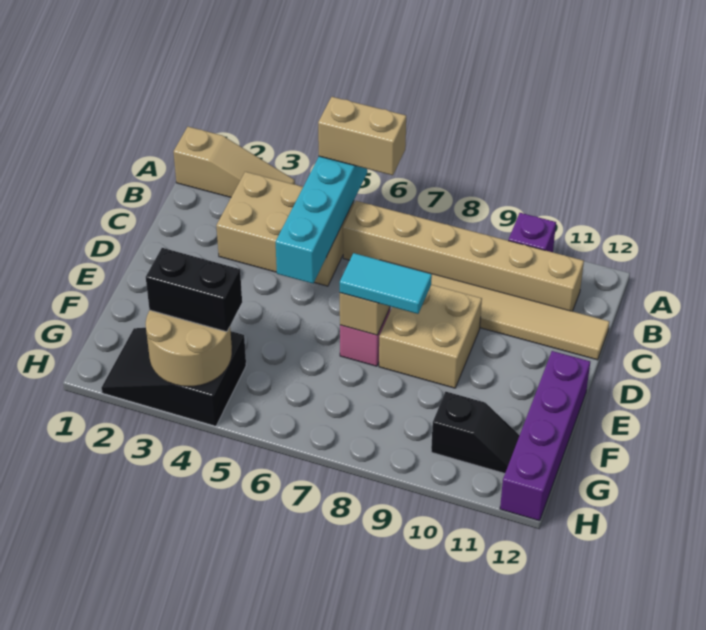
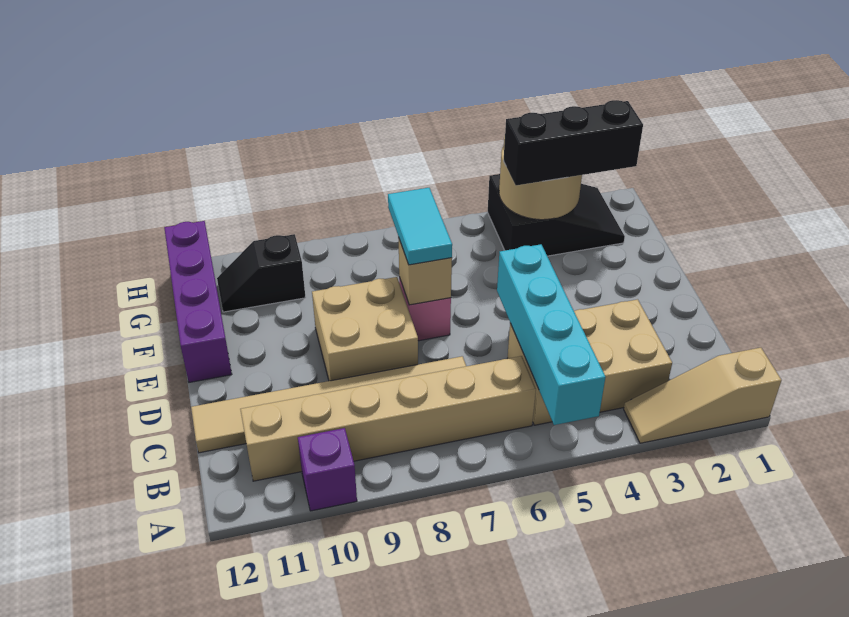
tan brick A5:A6 level 3 -> none
cyan tile E7:E8 level 3 -> cyan tile E7:F7 level 3
black brick G3:G4 level 3 -> black brick G2:G4 level 3

